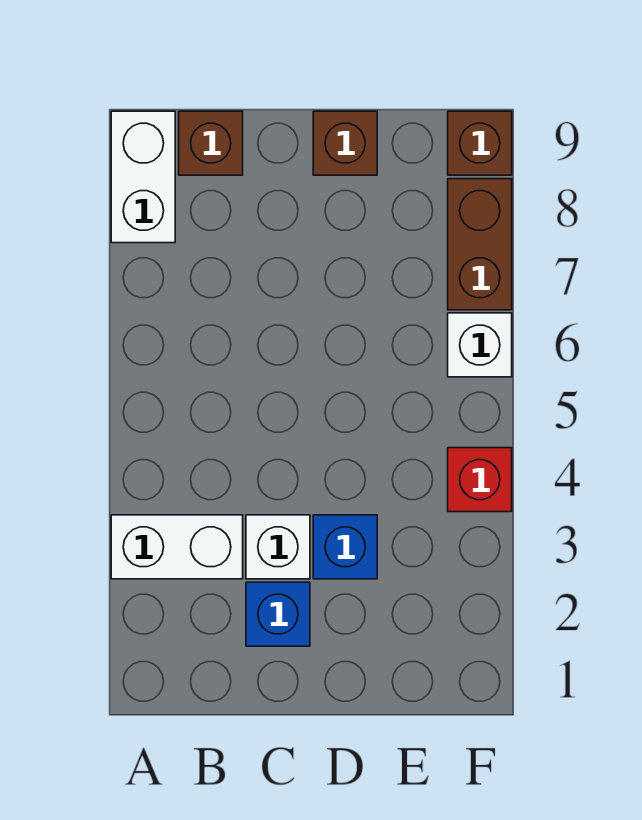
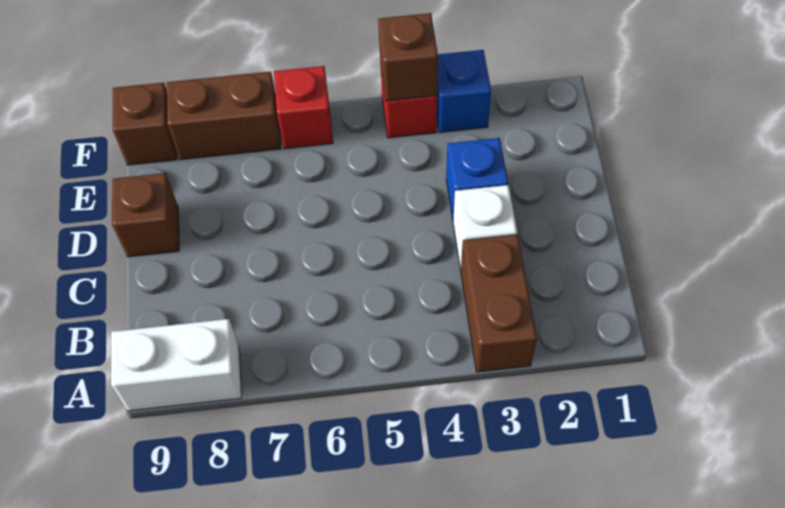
white brick A3:B3 level 1 -> brown brick A3:B3 level 1
brown brick B9 level 1 -> brown brick F4 level 2
blue brick C2 level 1 -> blue brick F3 level 1
white brick F6 level 1 -> red brick F6 level 1

